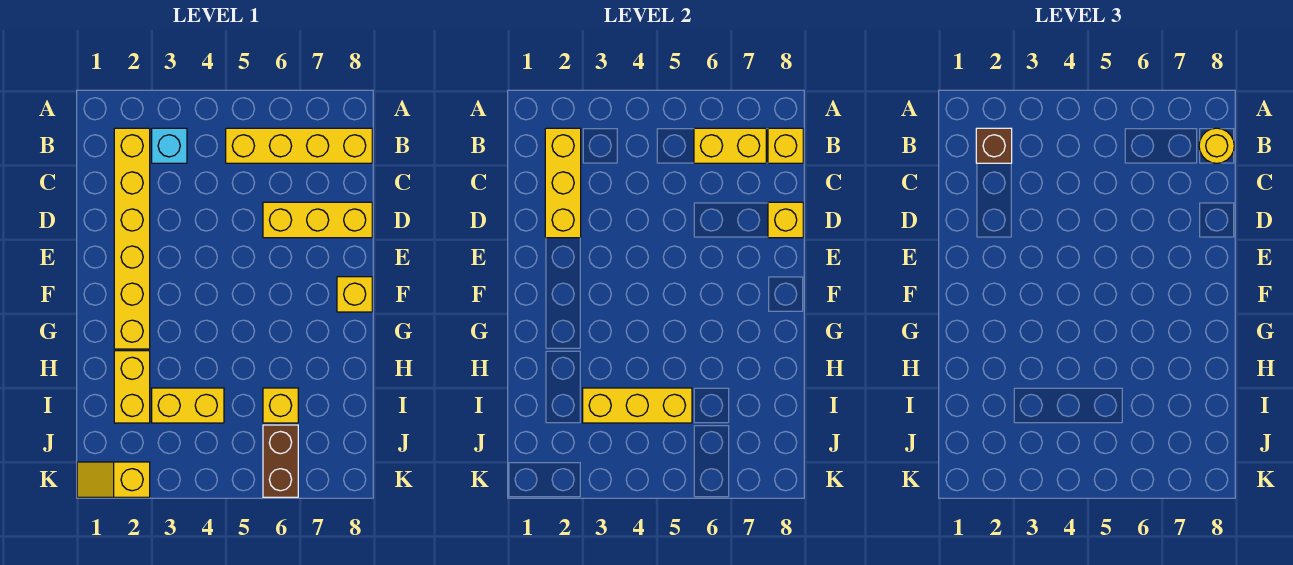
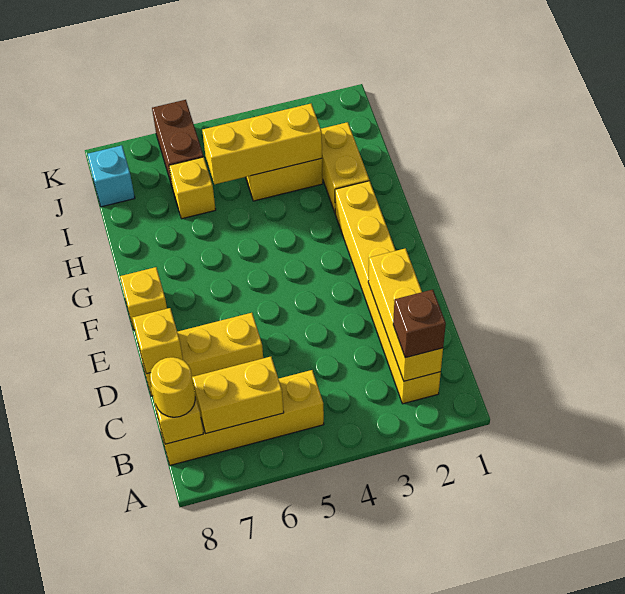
cyan brick B3 level 1 -> cyan brick J8 level 1
yellow slope K1:K2 level 1 top 2 -> none

